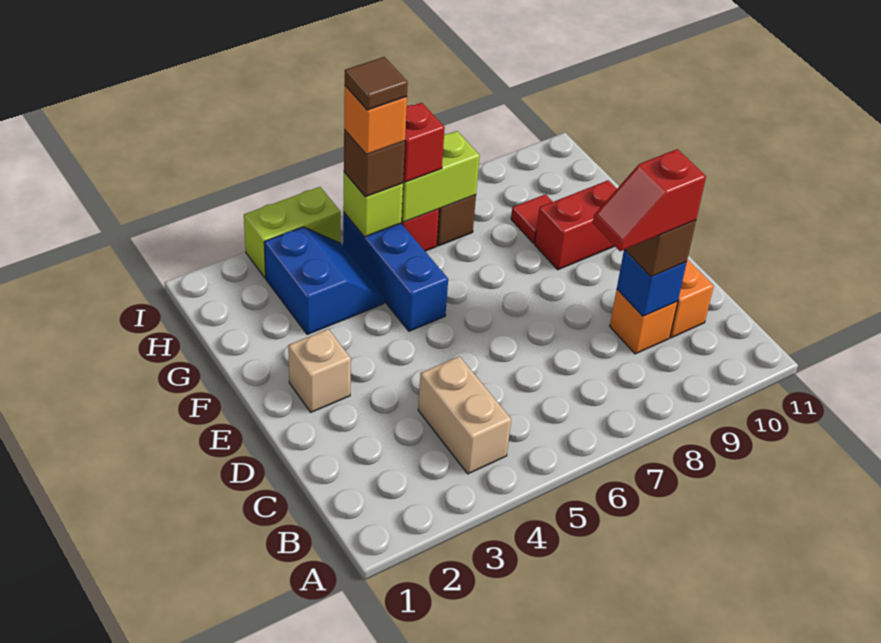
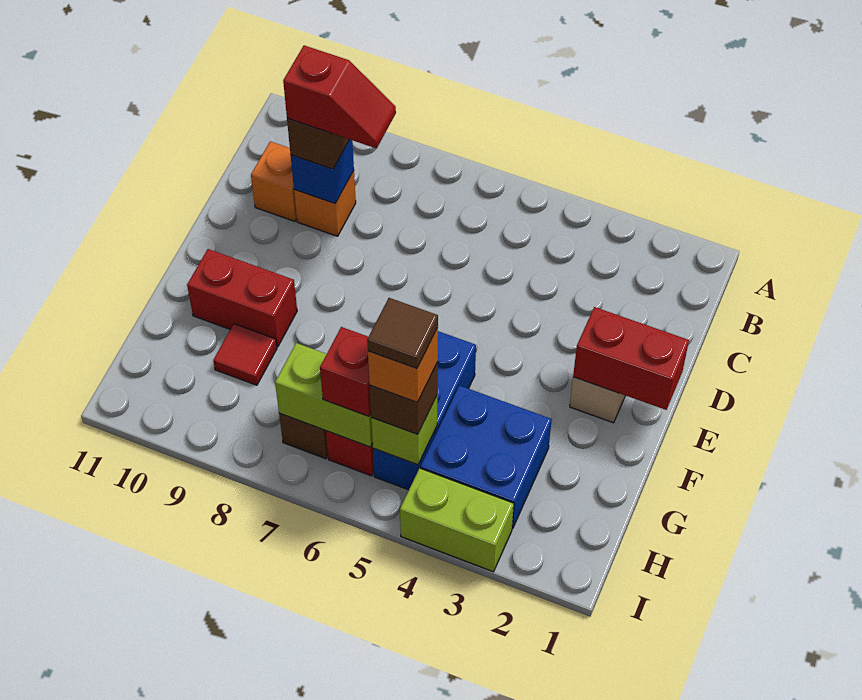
tan brick B4:C4 level 1 -> none
none -> red brick E1:E2 level 2
blue slope G3:H4 level 1 top 3 -> blue brick G3:H4 level 1

